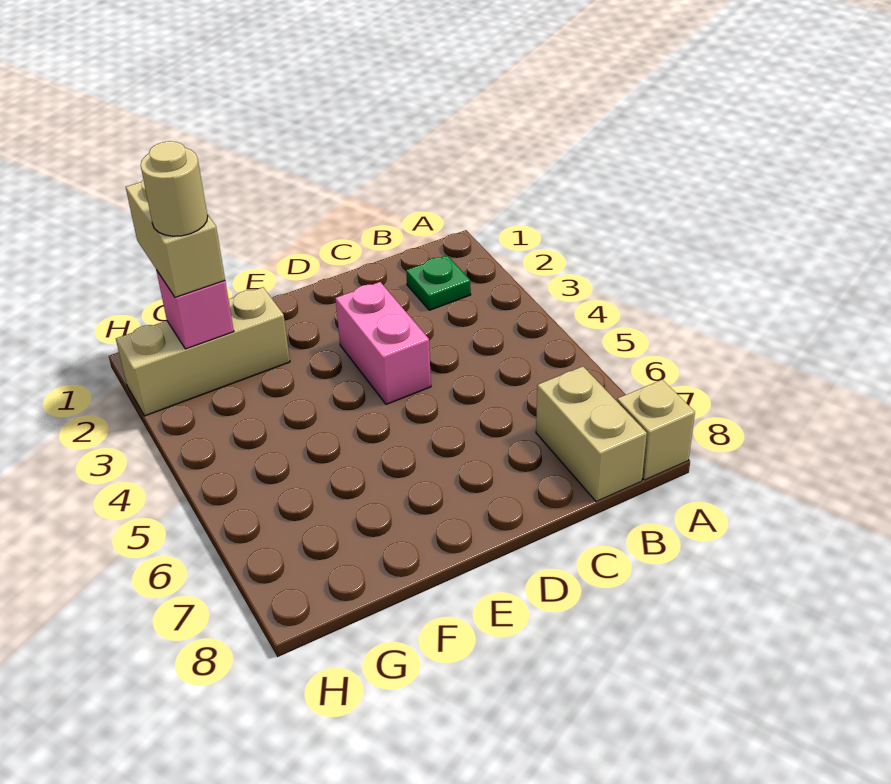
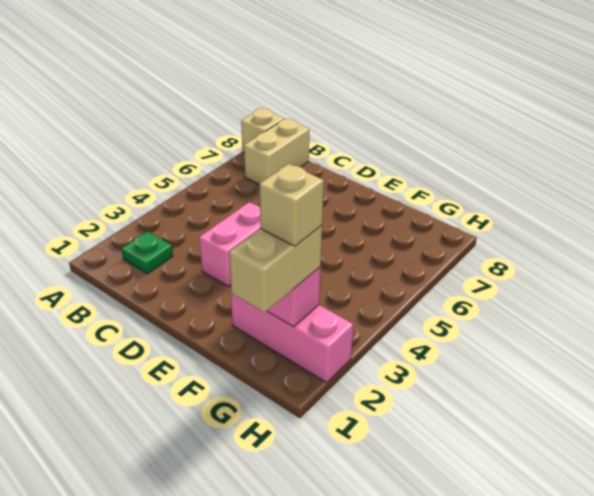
tan brick F2:H2 level 1 -> pink brick F2:H2 level 1
tan round brick G2 level 4 -> tan brick G2 level 4

